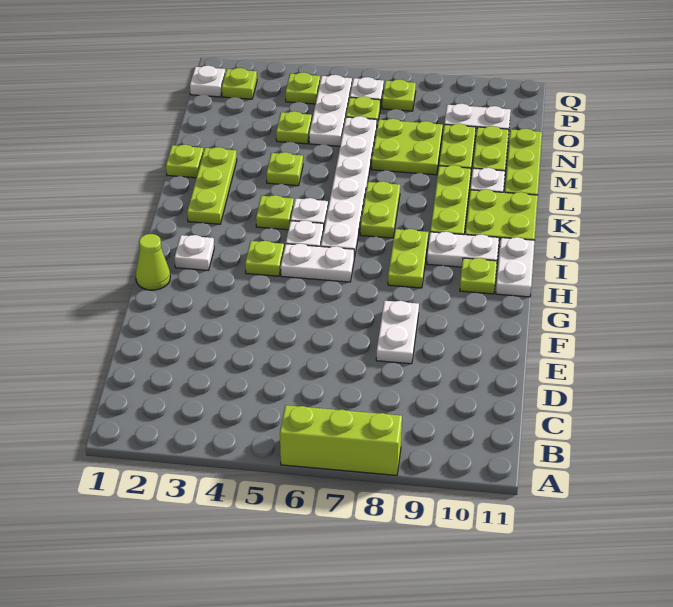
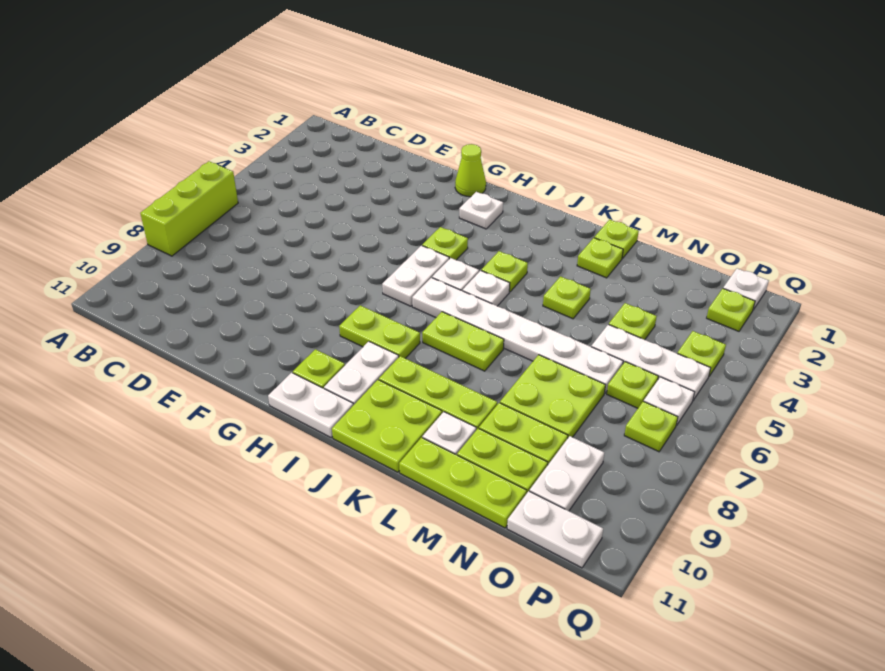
white plate E8:F8 level 1 -> white plate O11:P11 level 1
lime plate J2:L2 level 1 -> lime plate L2 level 1

